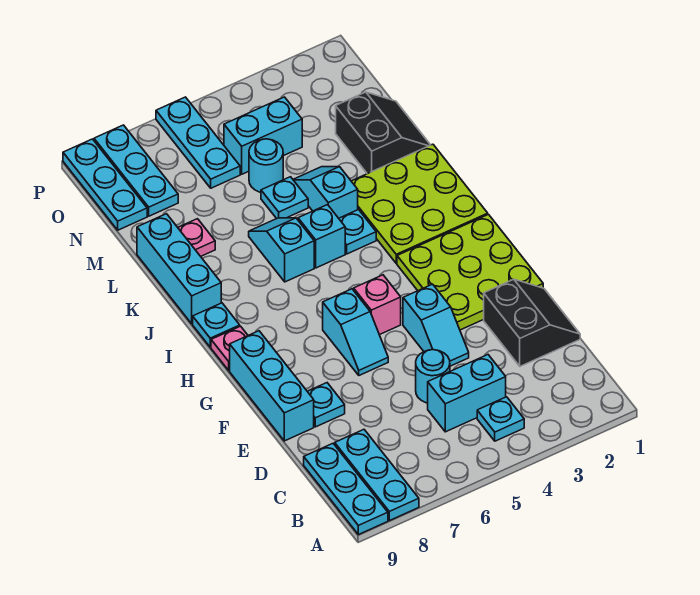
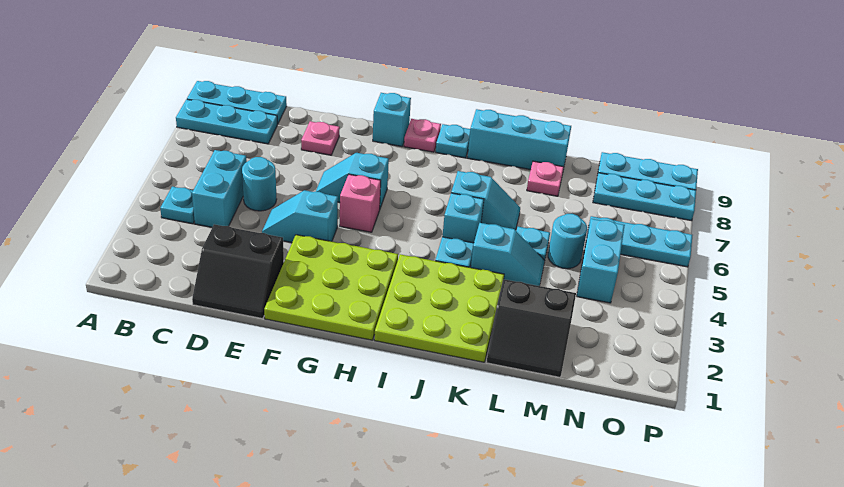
cyan plate E8 level 1 -> pink plate E8 level 1
cyan brick E9:G9 level 1 -> cyan brick G9 level 1

